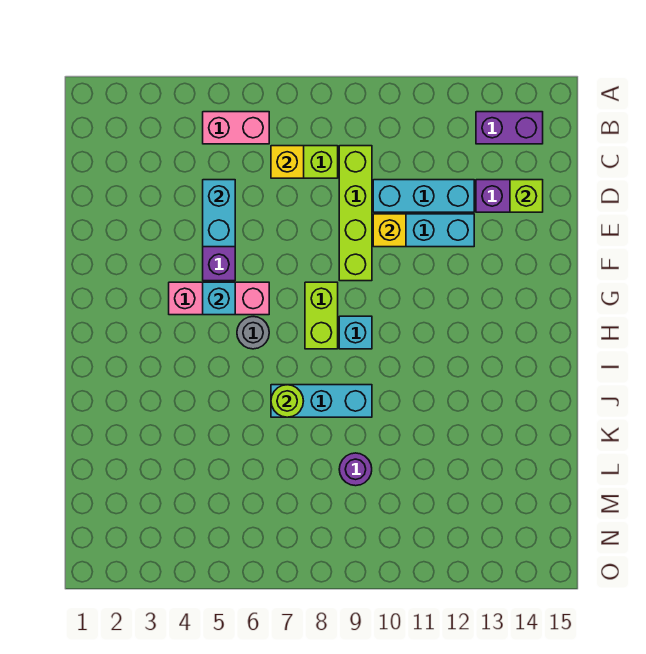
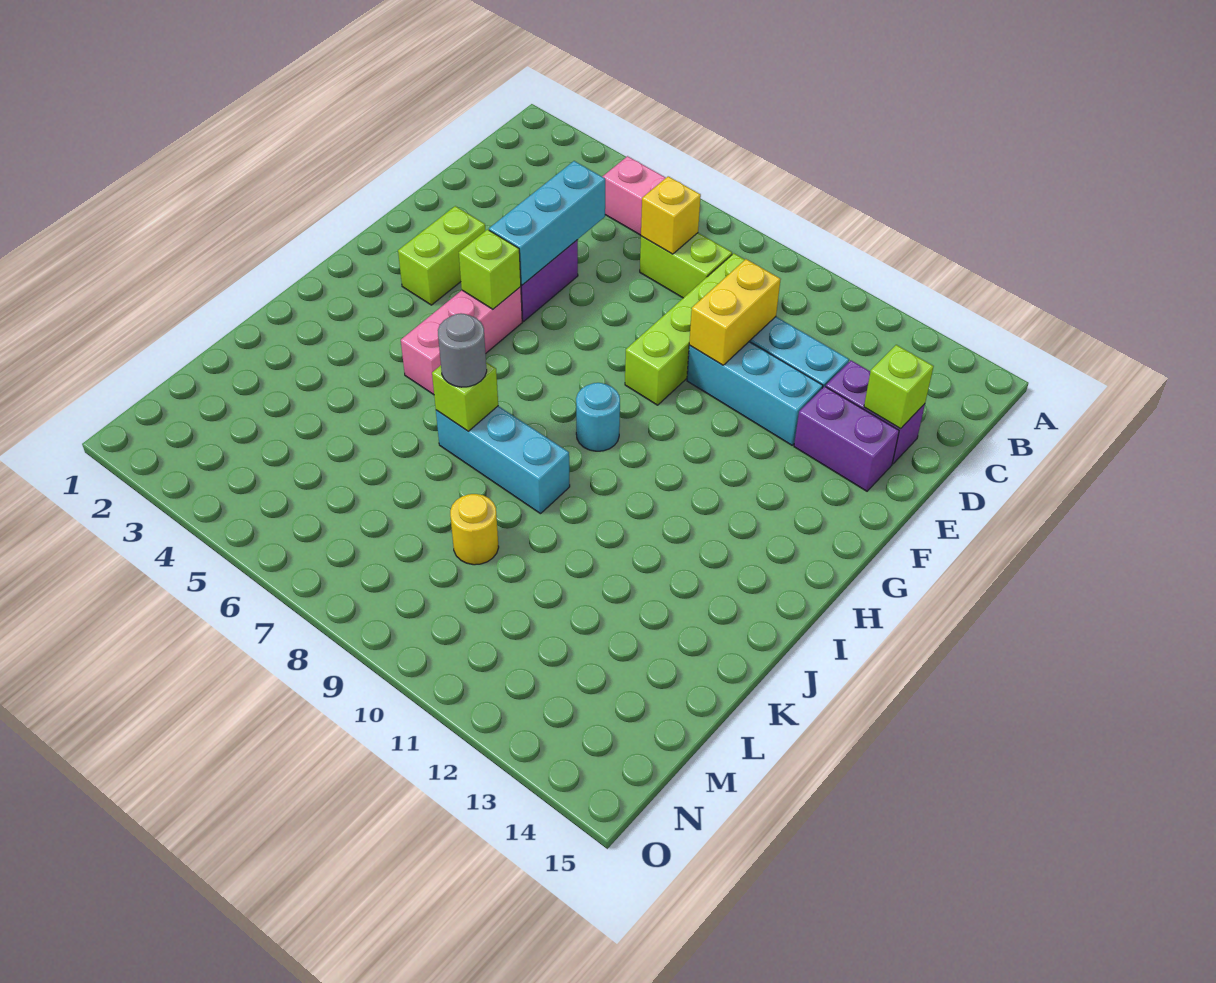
purple brick B13:B14 level 1 -> purple brick E13:E14 level 1
cyan brick D5:E5 level 2 -> cyan brick D5:F5 level 2
yellow brick E10 level 2 -> yellow brick D10:E10 level 2
pink brick G4:G6 level 1 -> pink brick G5:I5 level 1
cyan brick G5 level 2 -> lime brick G5 level 2
lime brick G8:H8 level 1 -> lime brick F3:G3 level 1
grey round brick H6 level 1 -> grey round brick J7 level 3
cyan brick H9 level 1 -> cyan round brick H9 level 1
lime round brick J7 level 2 -> lime brick J7 level 2
purple round brick L9 level 1 -> yellow round brick L9 level 1

